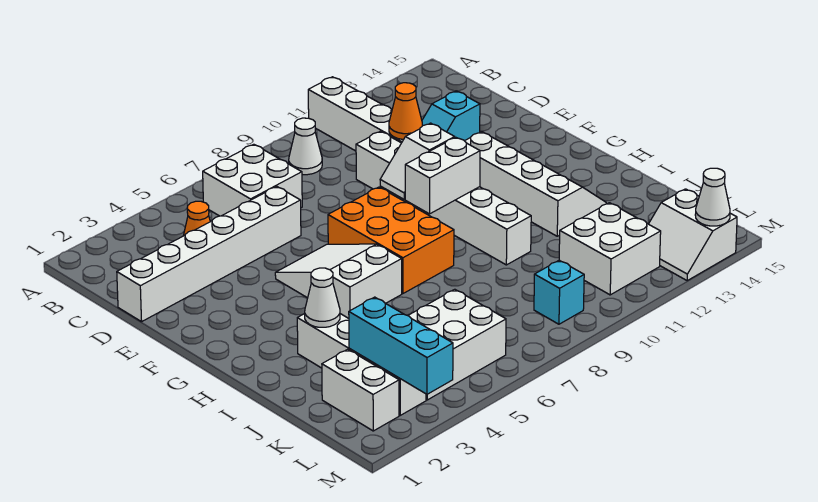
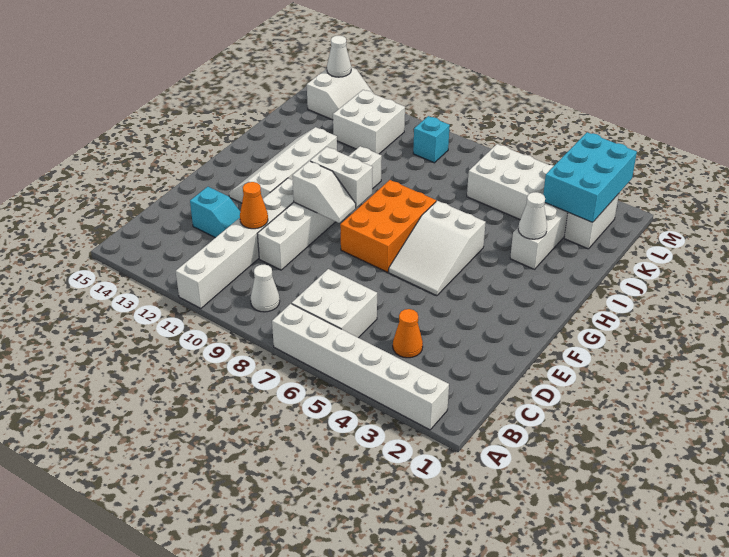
white brick D1:D6 level 1 -> white brick A2:A7 level 1
cyan brick K3:M3 level 2 -> cyan brick K2:M3 level 2

